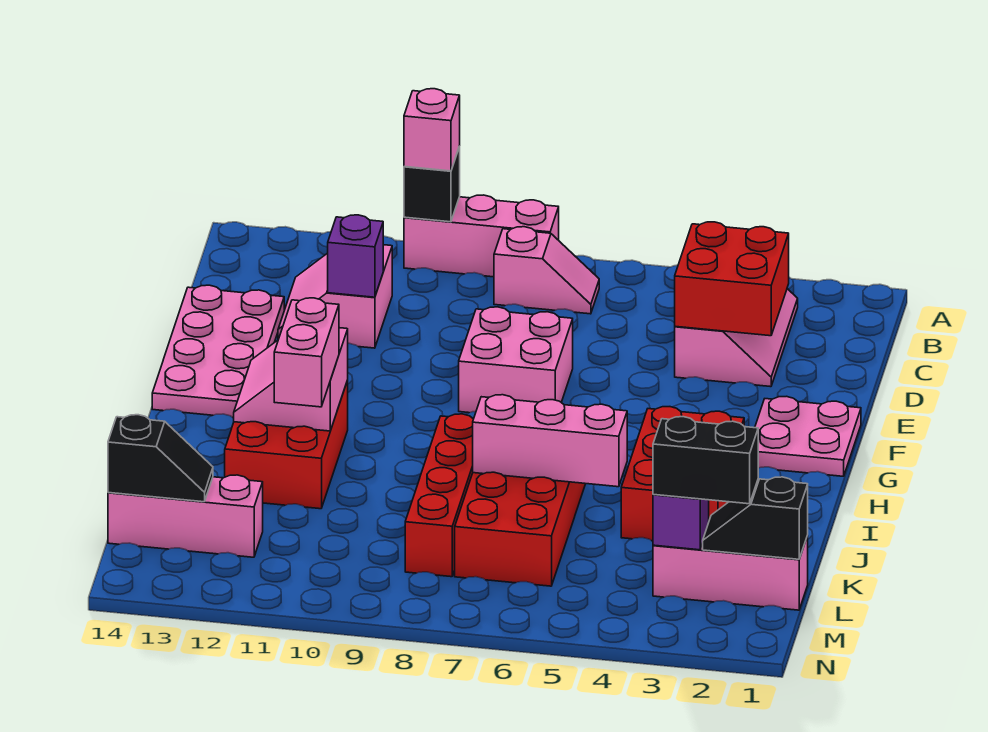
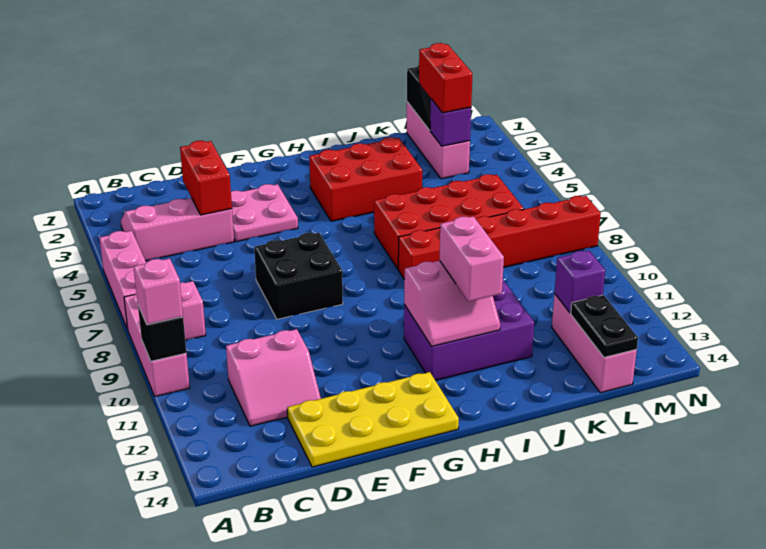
red brick C3:D4 level 2 -> red brick D3:D4 level 2
purple brick D11 level 2 -> purple brick L12 level 2
pink plate D13:G14 level 1 -> yellow plate D13:G14 level 1
pink brick E7:F8 level 1 -> black brick E7:F8 level 1
pink plate F1:G2 level 1 -> pink plate E3:F4 level 1
red brick H11:J12 level 1 -> purple brick H11:J12 level 1
red brick I8:L8 level 1 -> red brick I8:N8 level 1
pink brick I11:J11 level 3 -> pink brick I11:I12 level 3
pink brick J5:J7 level 2 -> pink brick A5:A7 level 1
black brick L2:L3 level 3 -> red brick L2:L3 level 3
black slope L13:L14 level 2 top 14 -> black plate L13:L14 level 2

